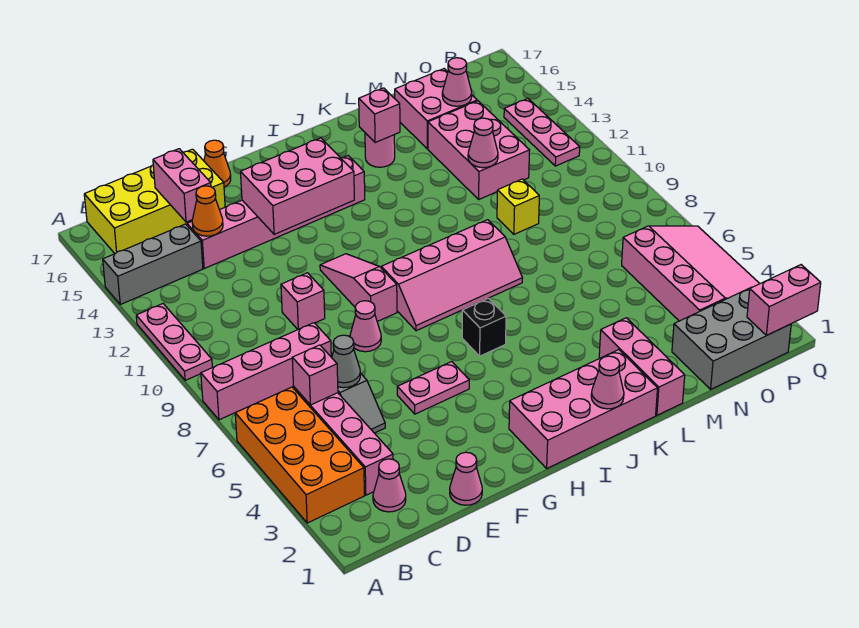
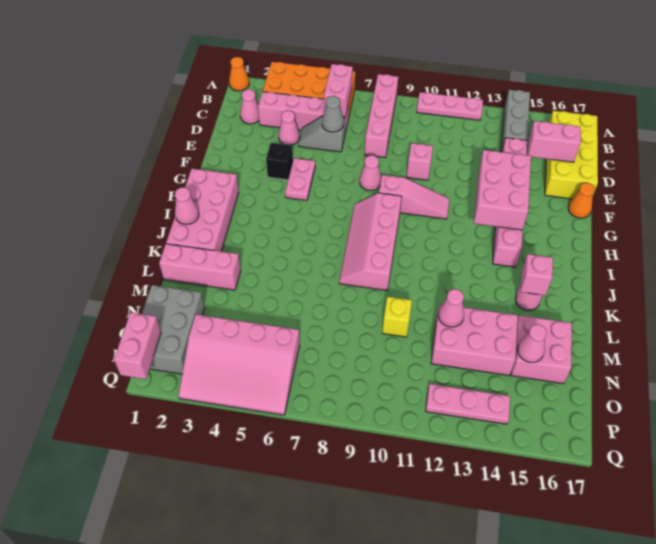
pink brick C6 level 2 -> pink brick B6:C6 level 2
orange cone D14 level 2 -> orange cone A1 level 1
pink cone E1 level 1 -> pink cone D4 level 1
black brick I6 level 1 -> black brick F4 level 1

